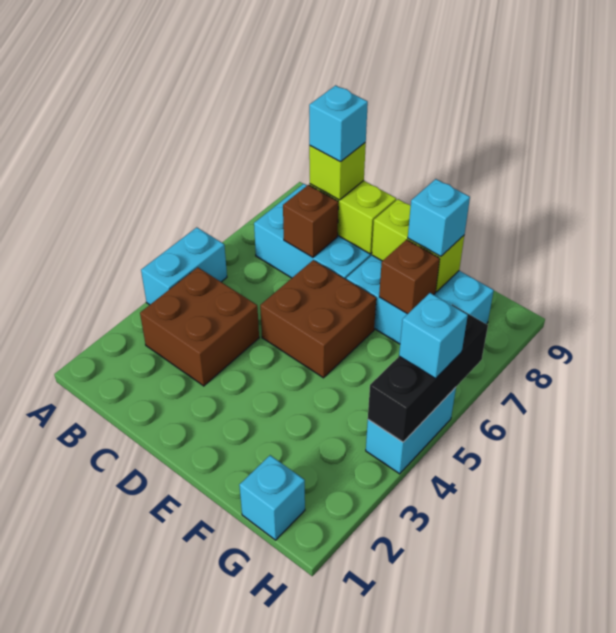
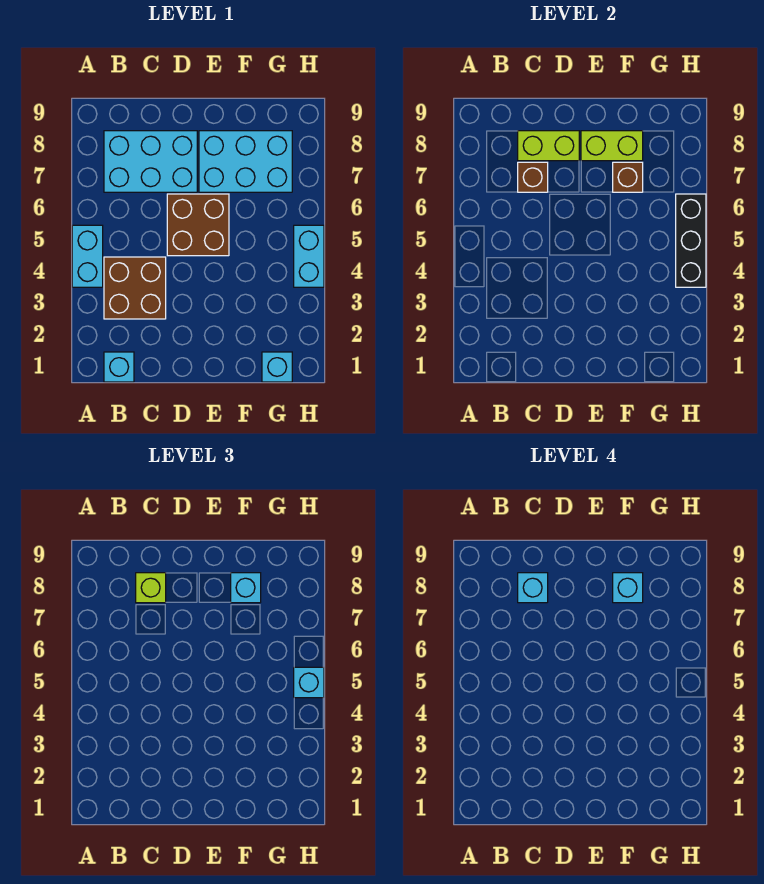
none -> cyan brick B1 level 1
none -> cyan brick F8 level 4

